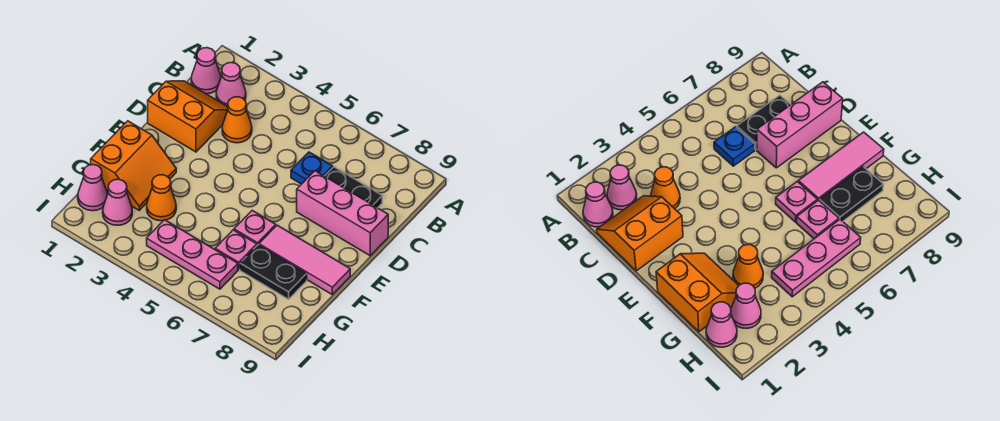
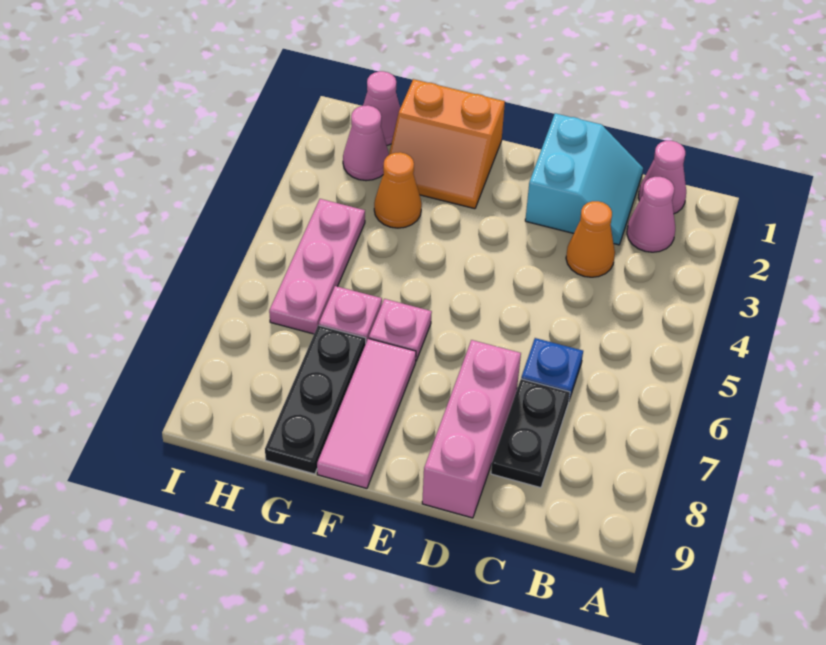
orange slope C1:D2 level 1 top D -> cyan slope C1:D2 level 1 top D
black plate G7:G8 level 1 -> black plate G7:G9 level 1

